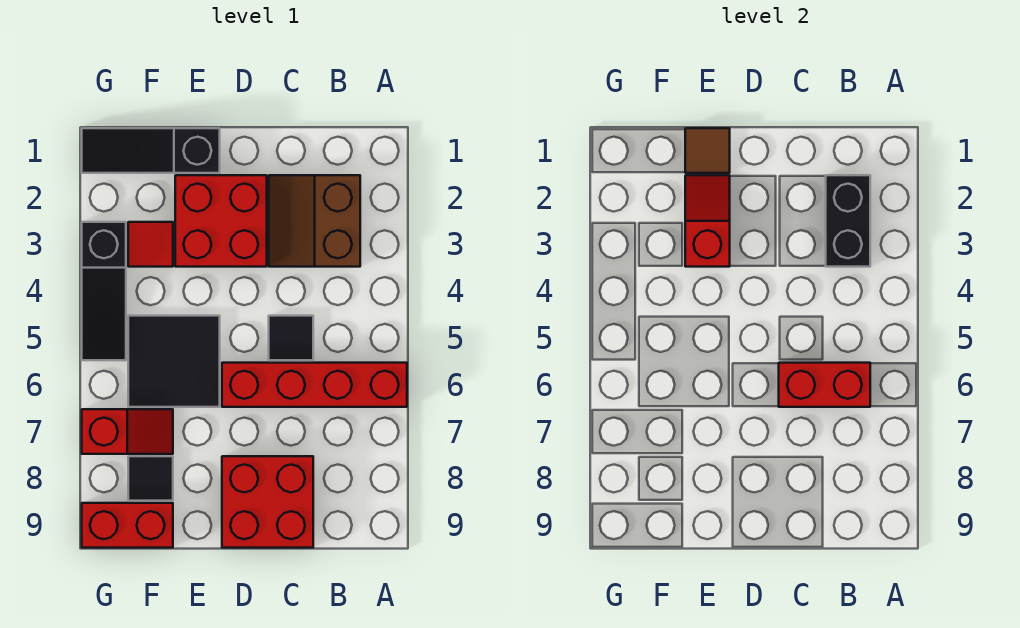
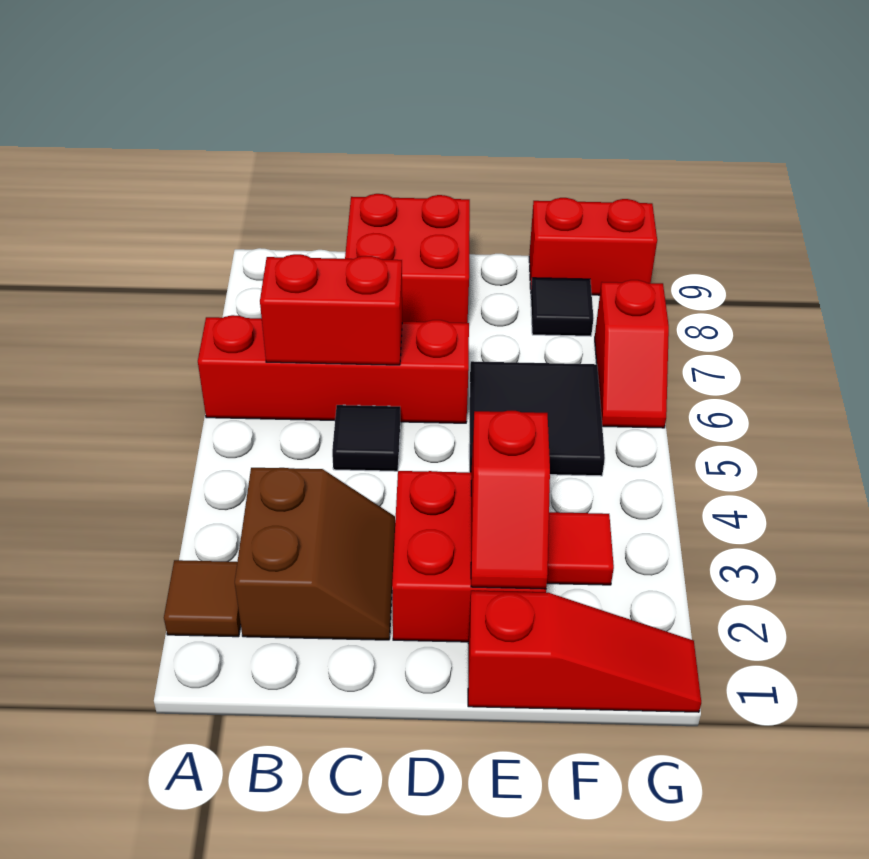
black brick B2:B3 level 2 -> none
black slope E1:G1 level 1 top E -> red slope E1:G1 level 1 top E
brown tile E1 level 2 -> brown tile A2 level 1
red slope F7:G7 level 1 top G -> red slope G6:G7 level 1 top 7
black slope G3:G5 level 1 top 3 -> none

